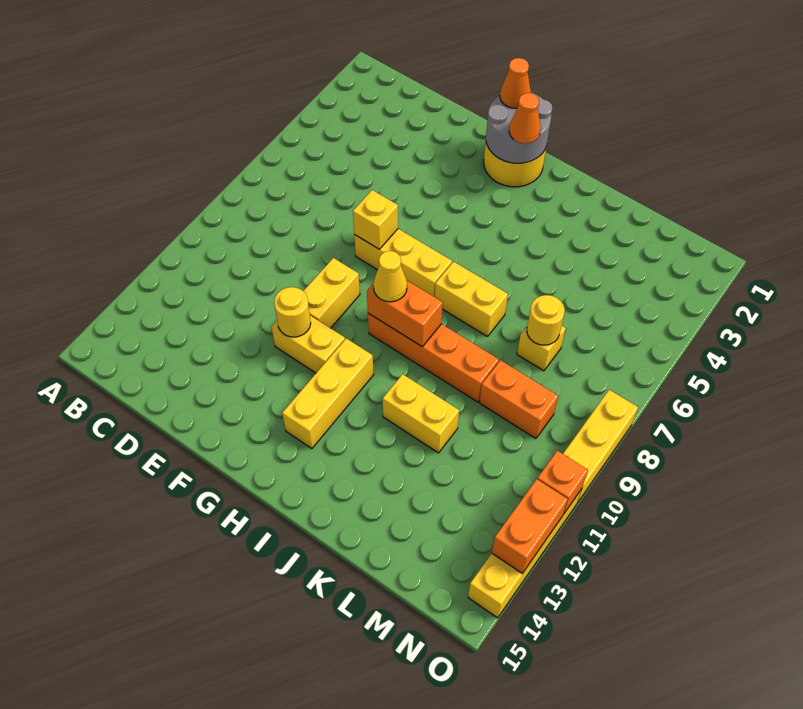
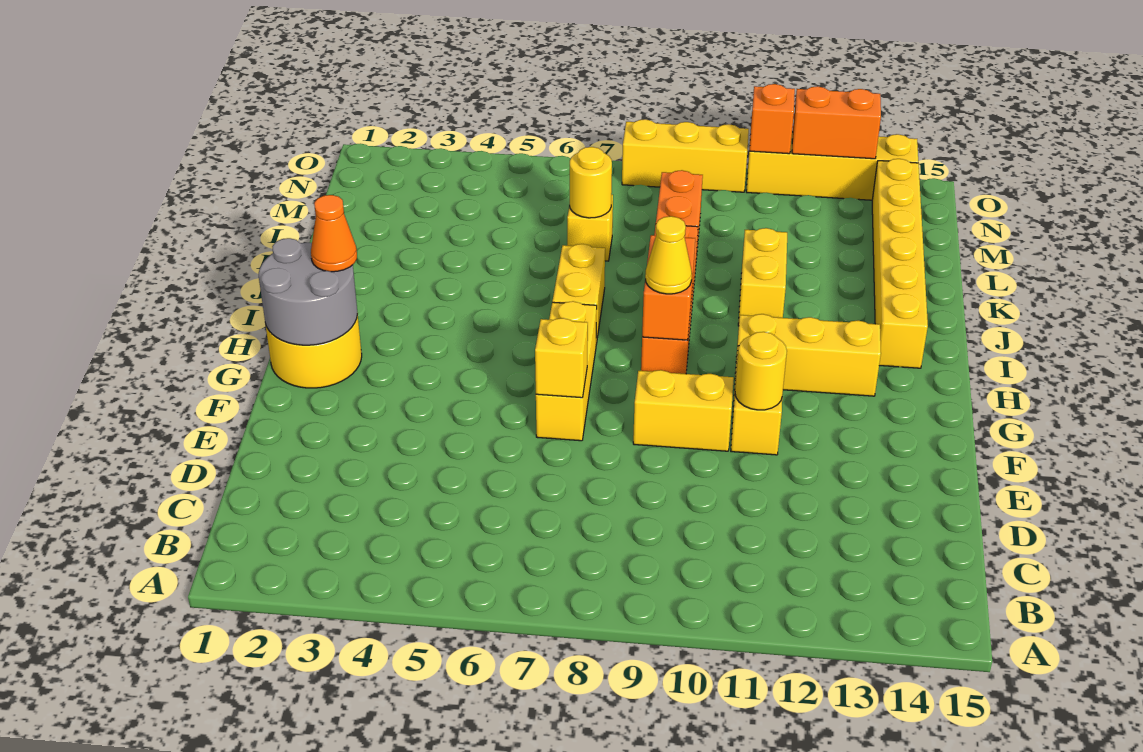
orange cone G1 level 3 -> none
none -> yellow brick I14:N14 level 1

